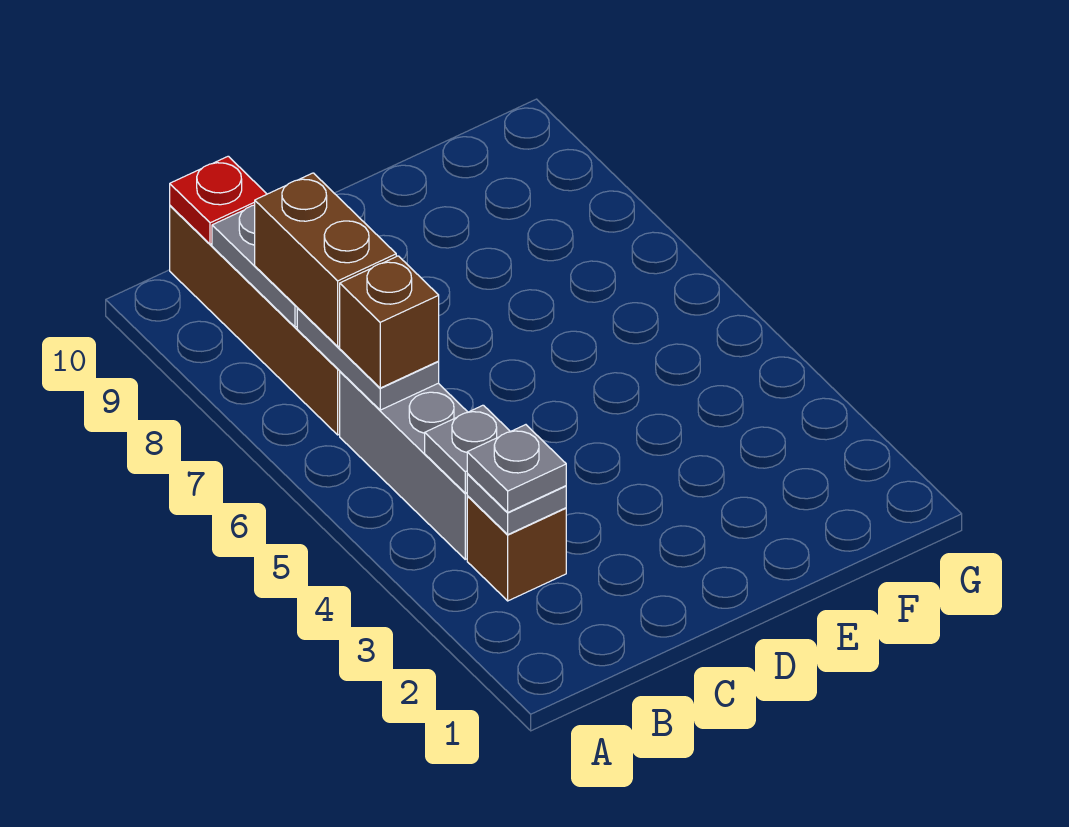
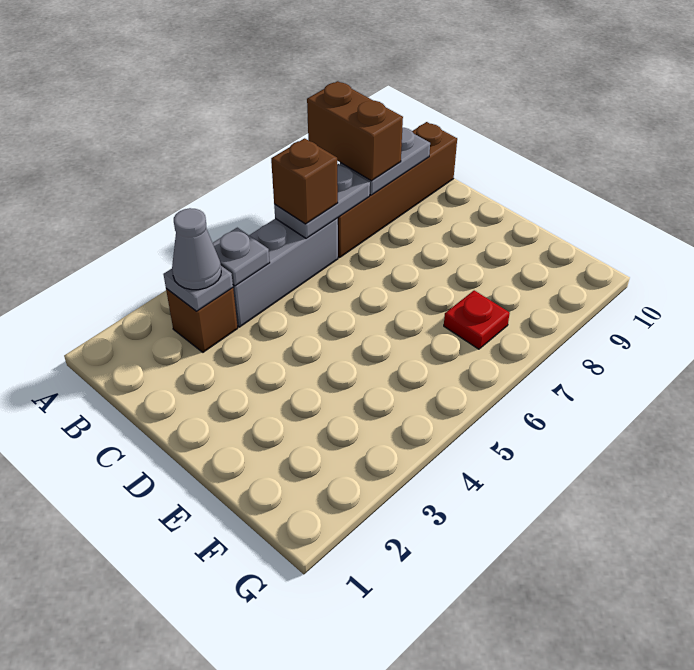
grey plate B3 level 3 -> grey cone B3 level 3
brown brick B7:B8 level 3 -> brown brick A8:B8 level 3
red plate B10 level 2 -> red plate F7 level 1

